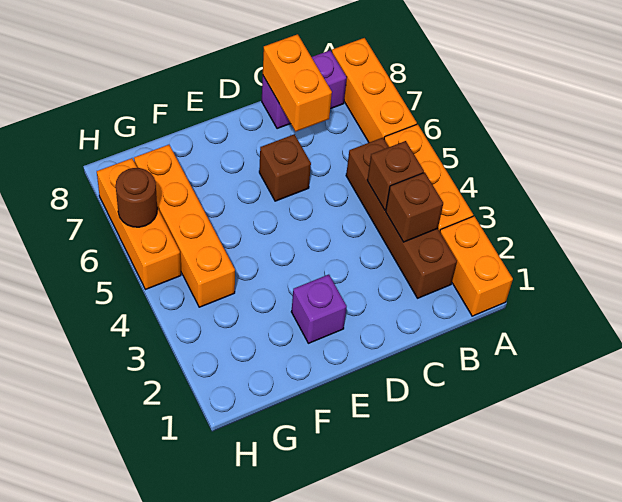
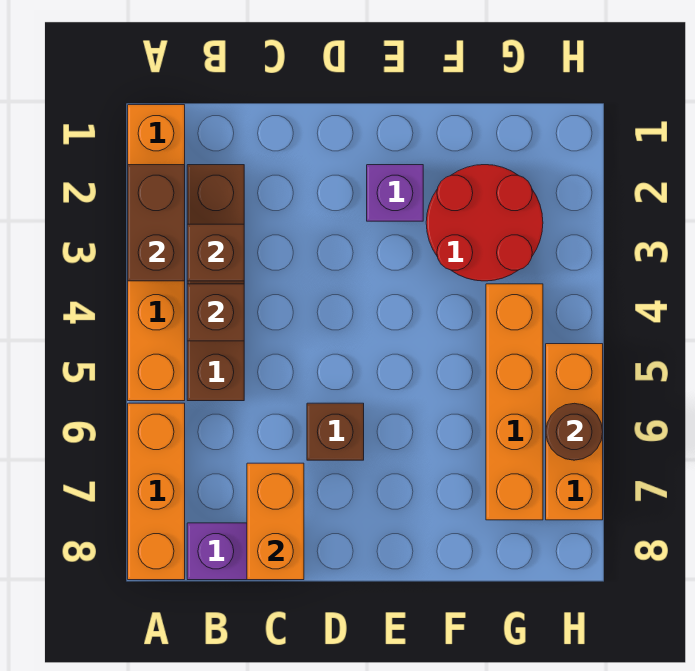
none -> brown brick A2:A3 level 2
none -> red round brick F2:G3 level 1

